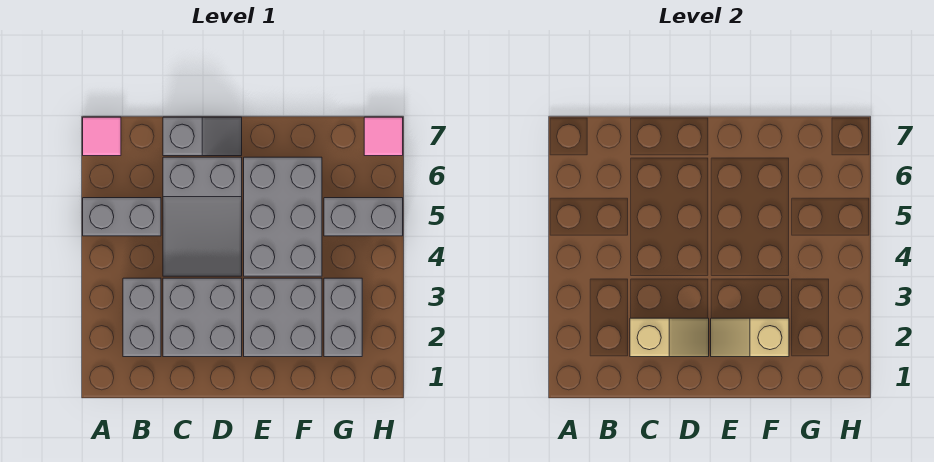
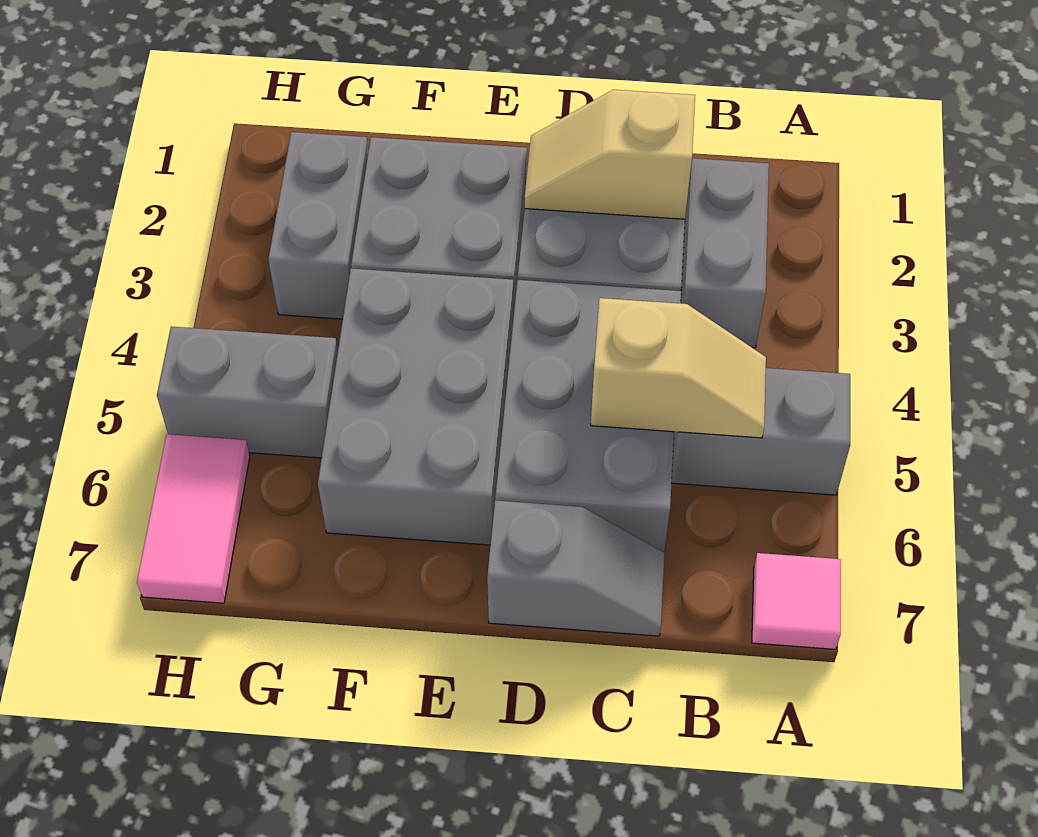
grey slope C4:D6 level 1 top 6 -> grey brick C4:D6 level 1
grey slope C7:D7 level 1 top C -> grey slope C7:D7 level 1 top D
tan slope E2:F2 level 2 top F -> tan slope B5:C5 level 2 top C
pink tile H7 level 1 -> pink tile H6:H7 level 1

